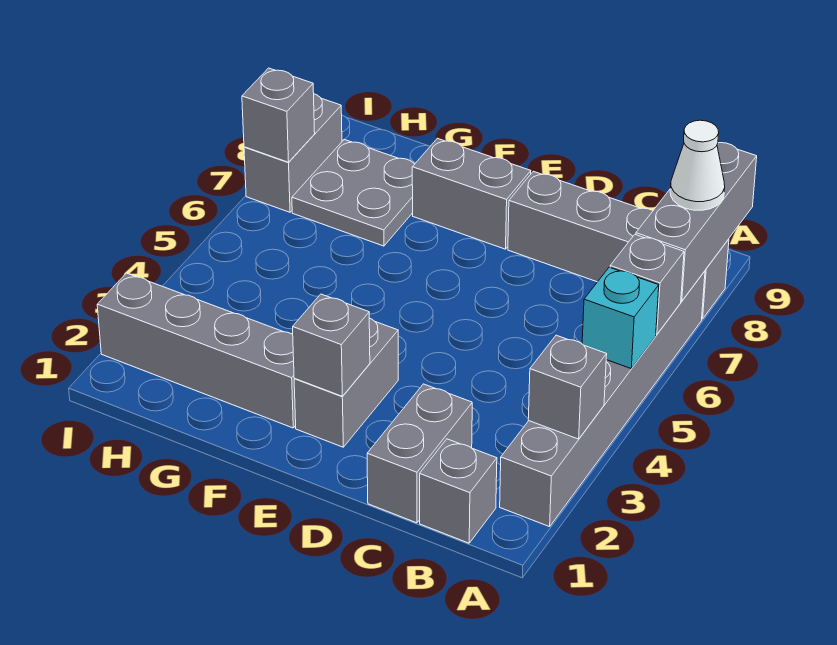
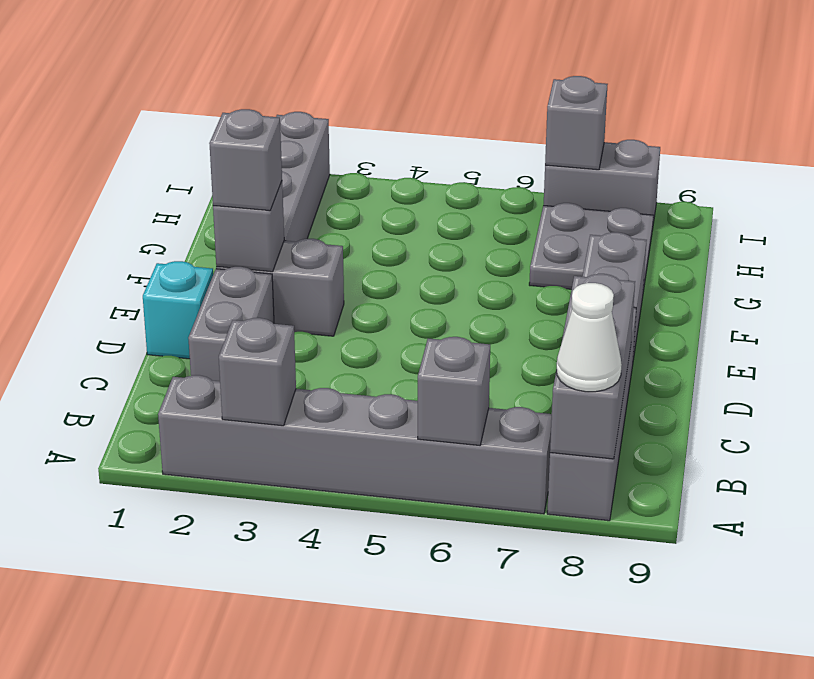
cyan brick A5 level 2 -> cyan brick D1 level 1
grey brick A7:A9 level 2 -> grey brick A8:C8 level 2
grey brick B1 level 1 -> grey brick E2 level 3
grey brick C1:C2 level 1 -> grey brick C2:D2 level 1

